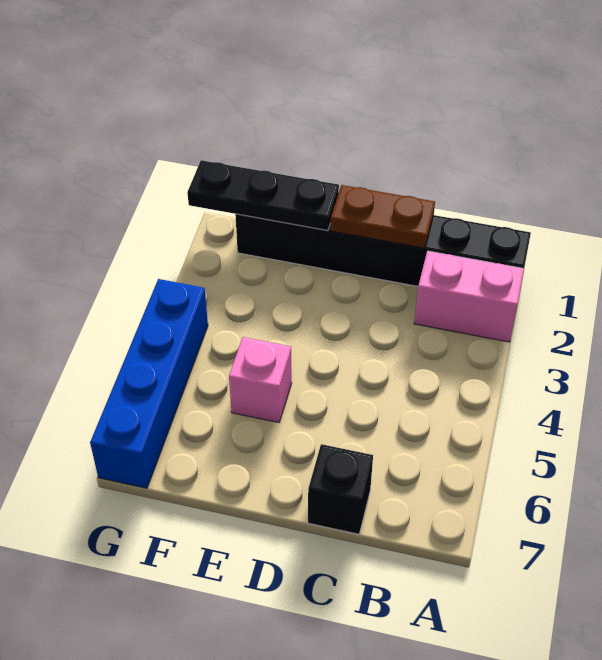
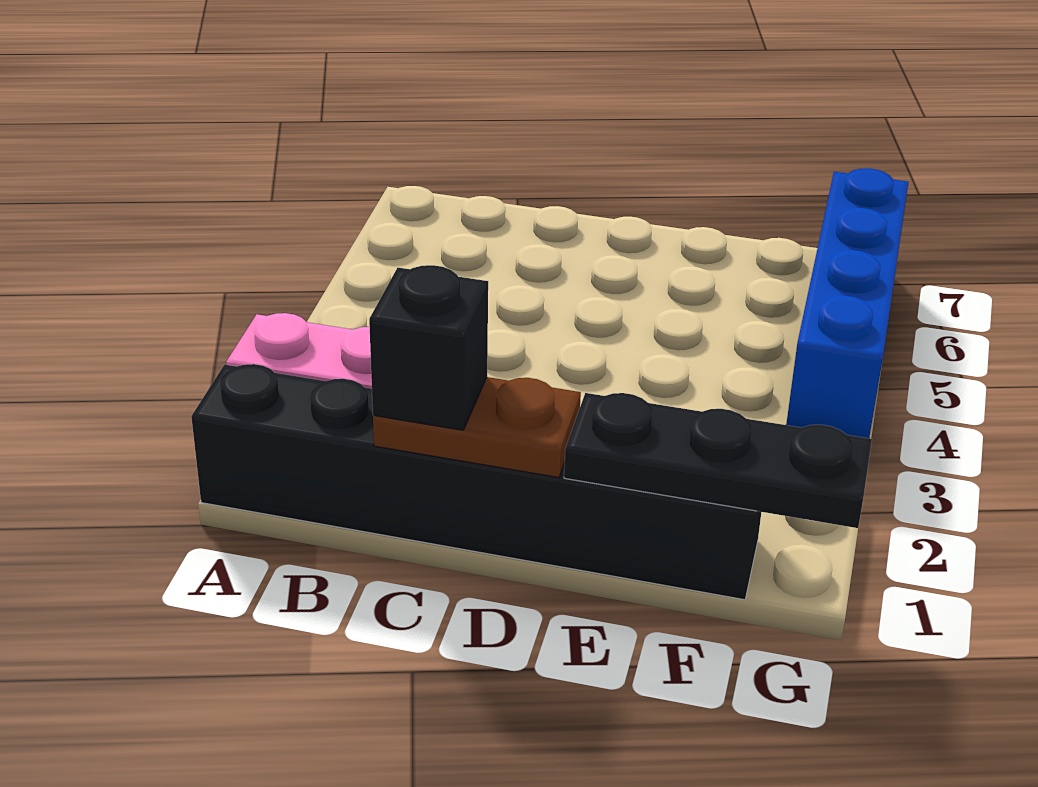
black brick C7 level 1 -> black brick C1 level 3
pink brick E5 level 1 -> none

